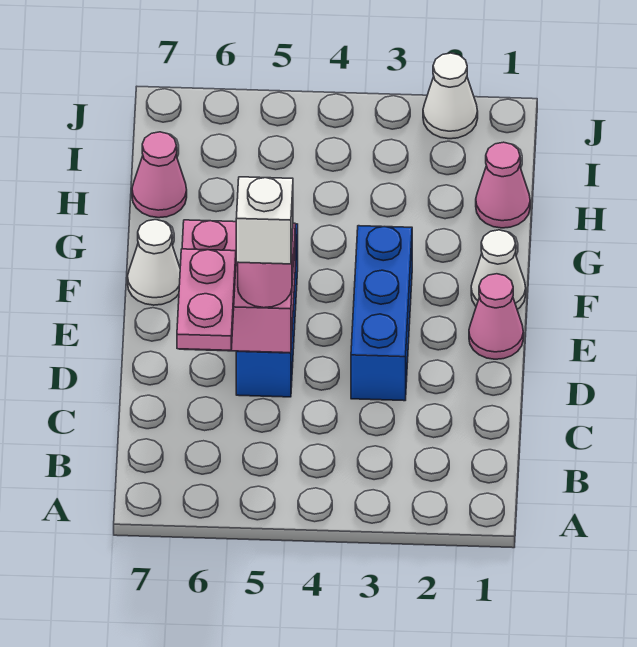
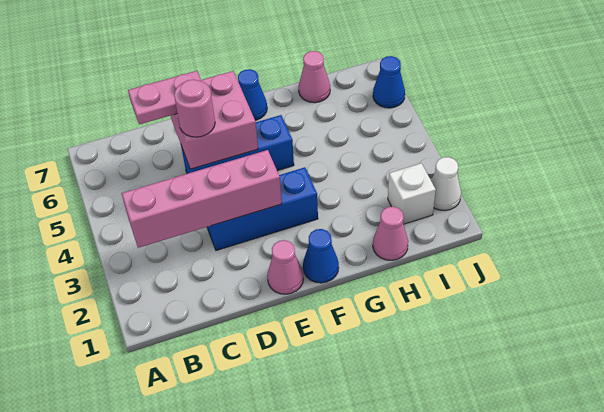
none -> pink brick B3:E3 level 2
white brick D5 level 4 -> white brick I2 level 1
white cone F1 level 1 -> blue cone F1 level 1
white cone F7 level 1 -> blue cone F7 level 1
none -> blue cone J6 level 1

